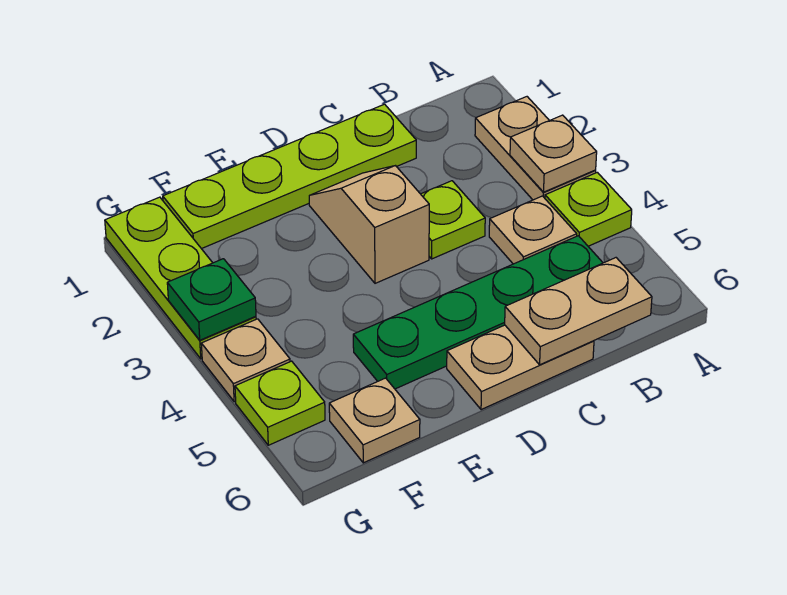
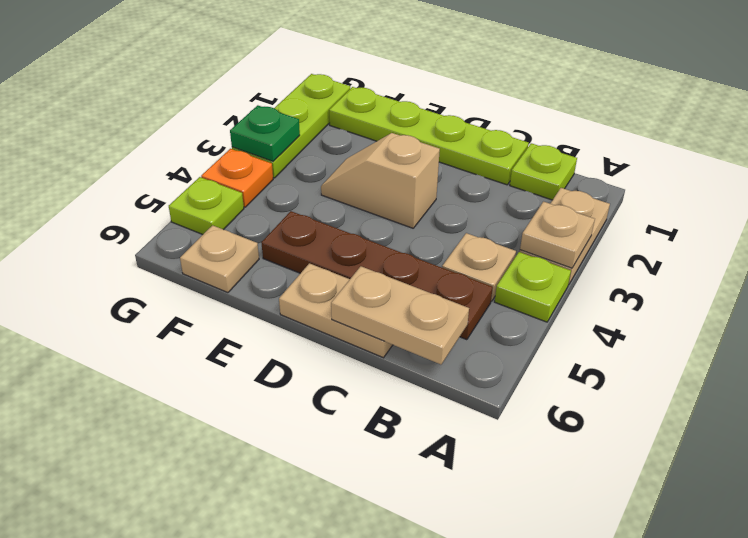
green plate B5:E5 level 1 -> brown plate B5:E5 level 1
lime plate C3 level 1 -> lime plate B1 level 1
tan slope D2:D3 level 1 top 3 -> tan slope D3:E3 level 1 top D
tan plate G4 level 1 -> orange plate G4 level 1

